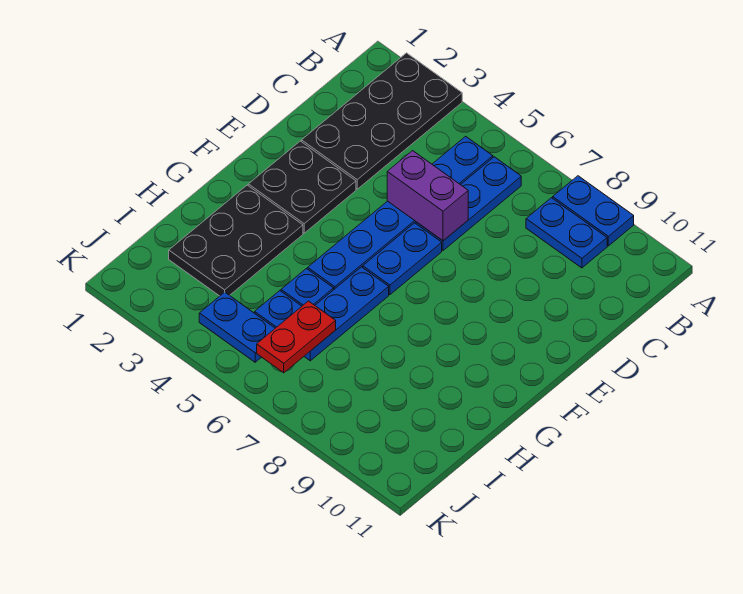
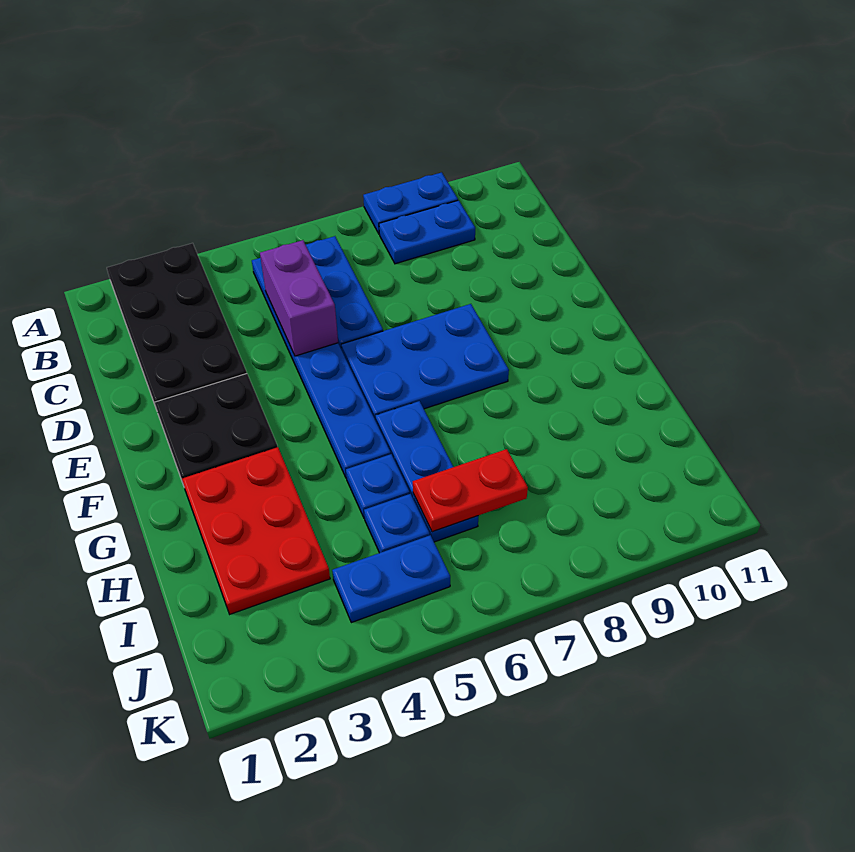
purple brick D5:D6 level 2 -> purple brick C5:D5 level 2
blue plate E6:F6 level 1 -> blue plate E6:F8 level 1
black plate G2:I3 level 1 -> red plate G2:I3 level 1
red plate I6:J6 level 2 -> red plate I6:I7 level 2

